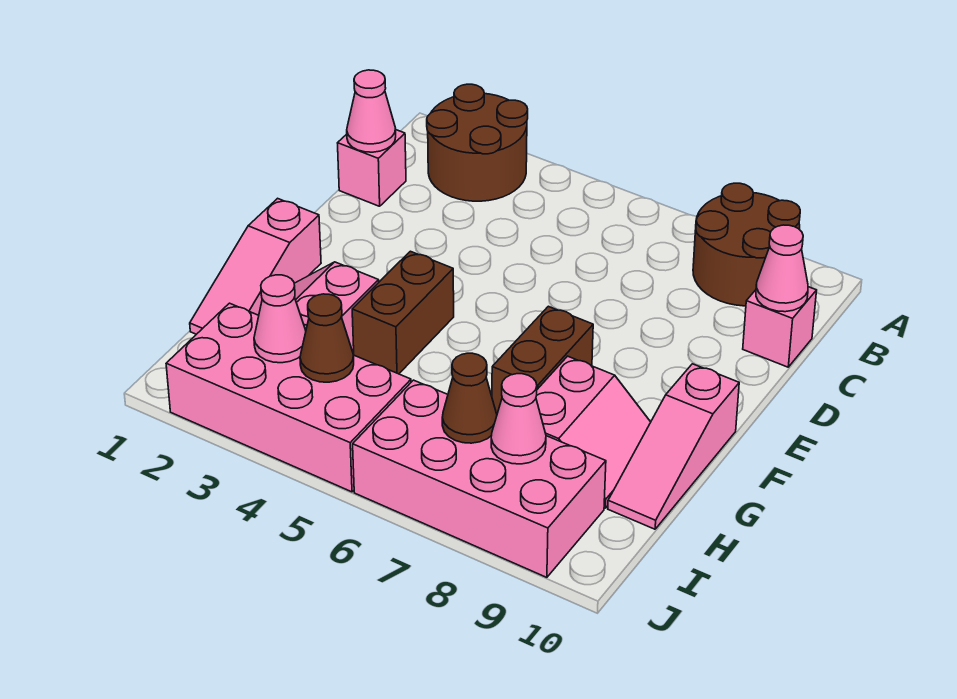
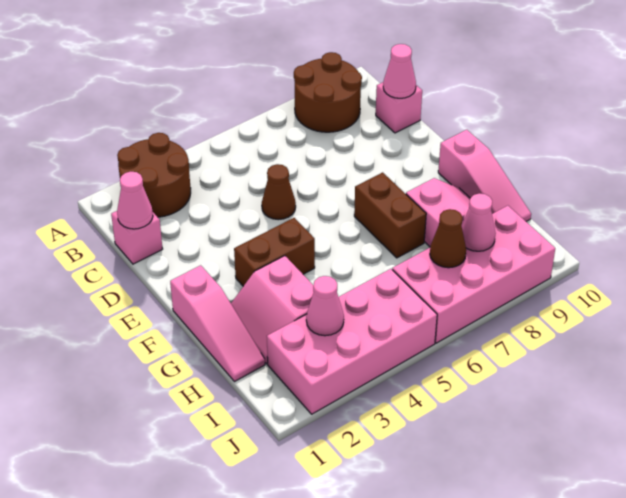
brown brick F4:G4 level 1 -> brown brick F3:F4 level 1
brown cone I4 level 2 -> brown cone D5 level 1

